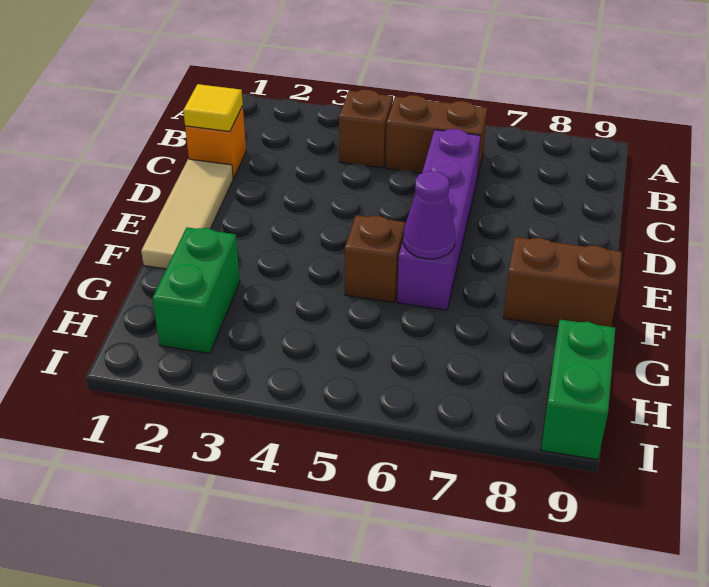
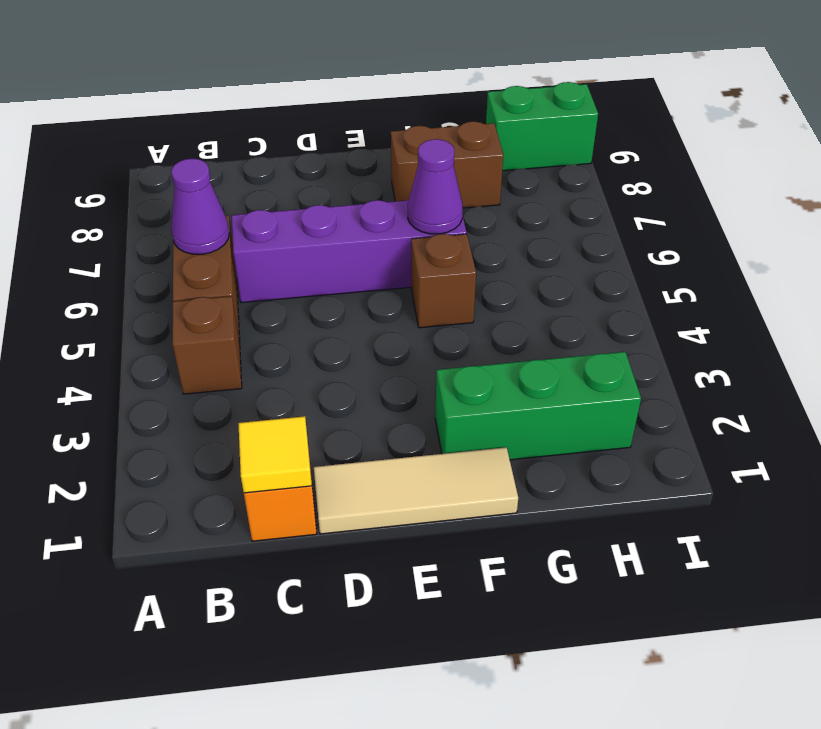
none -> purple cone B6 level 2
brown brick F8:F9 level 1 -> brown brick F8:G8 level 1
green brick G2:H2 level 1 -> green brick F2:H2 level 1

